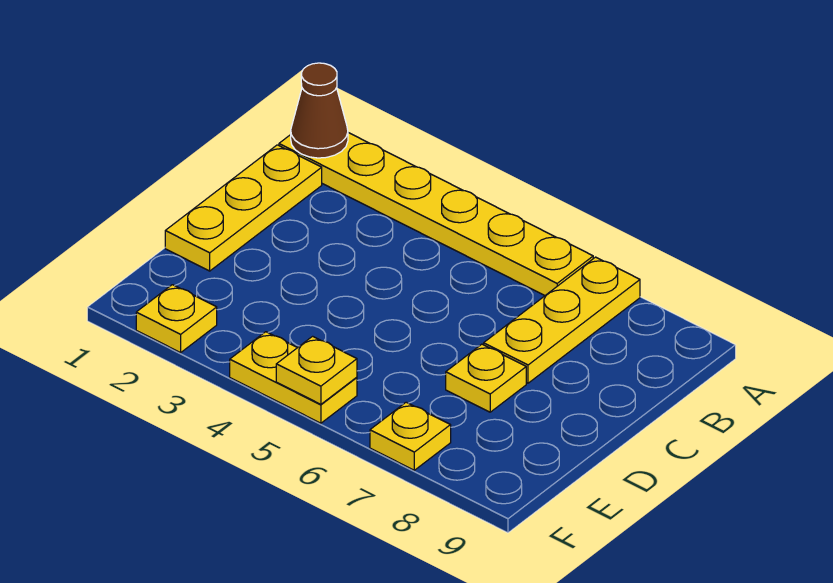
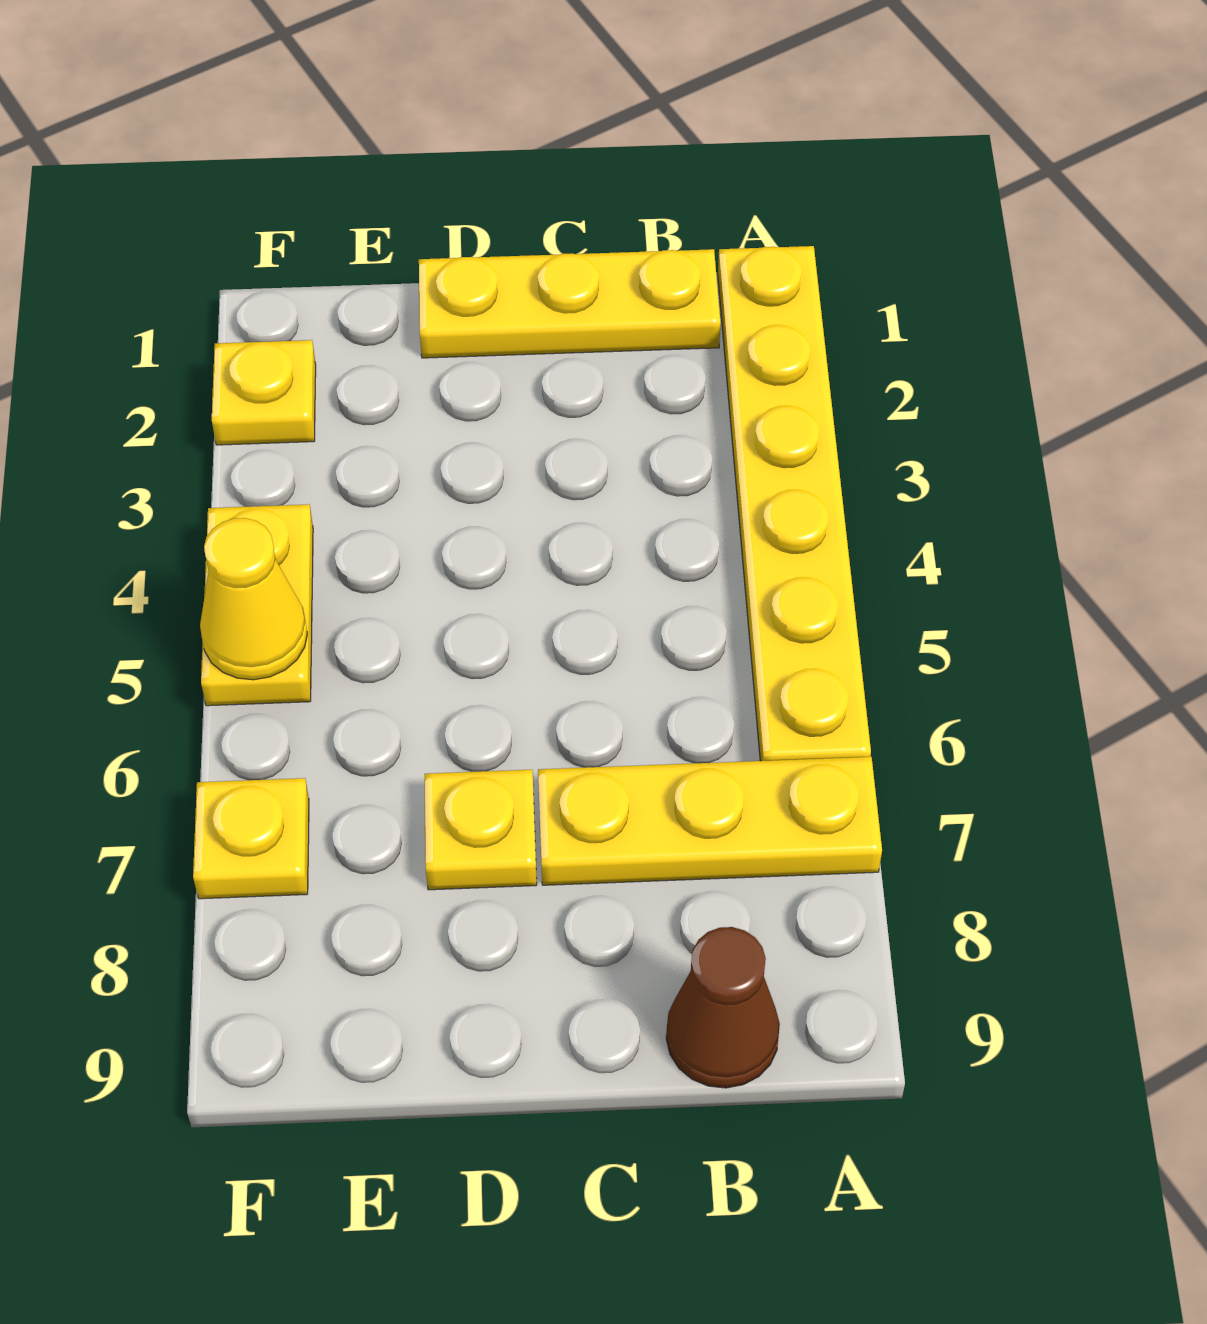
brown cone A1 level 2 -> brown cone B9 level 1
yellow plate F5 level 2 -> yellow cone F5 level 2

